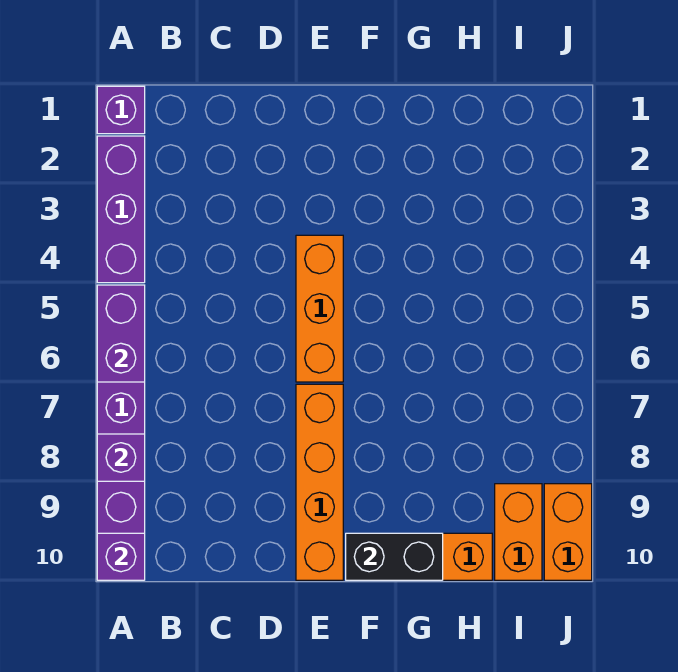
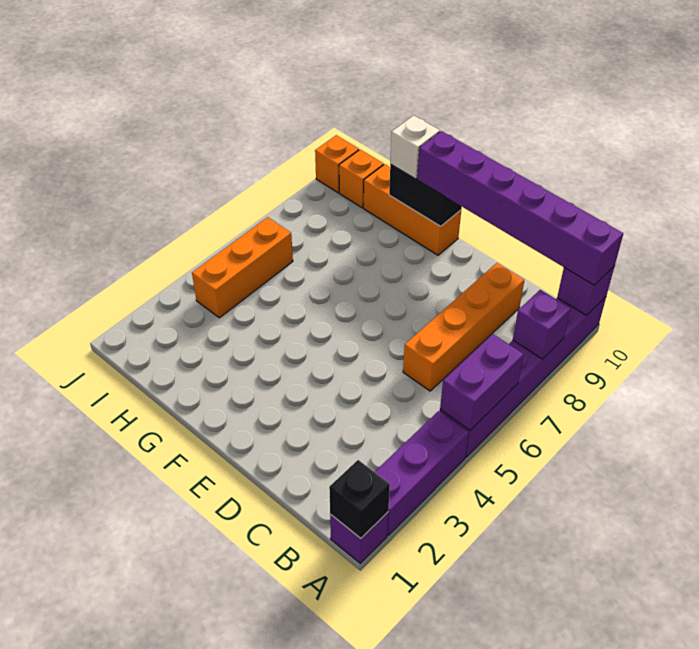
none -> black brick A1 level 2
none -> purple brick A10:F10 level 3
orange brick E4:E6 level 1 -> orange brick I4:I6 level 1
orange brick E7:E10 level 1 -> orange brick C6:C9 level 1
none -> white brick G10 level 3
orange brick I9:I10 level 1 -> orange brick I10 level 1
orange brick J9:J10 level 1 -> orange brick J10 level 1

